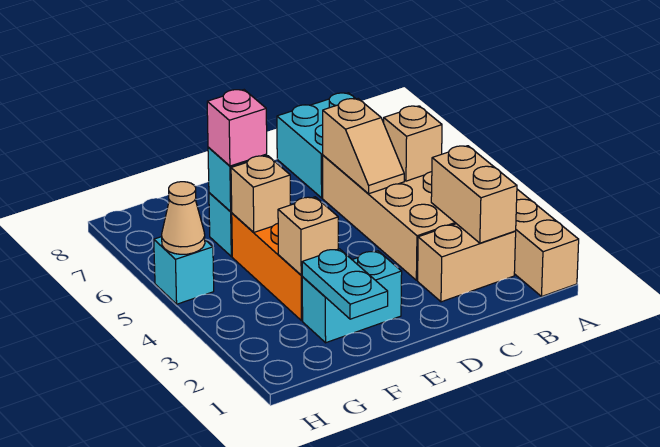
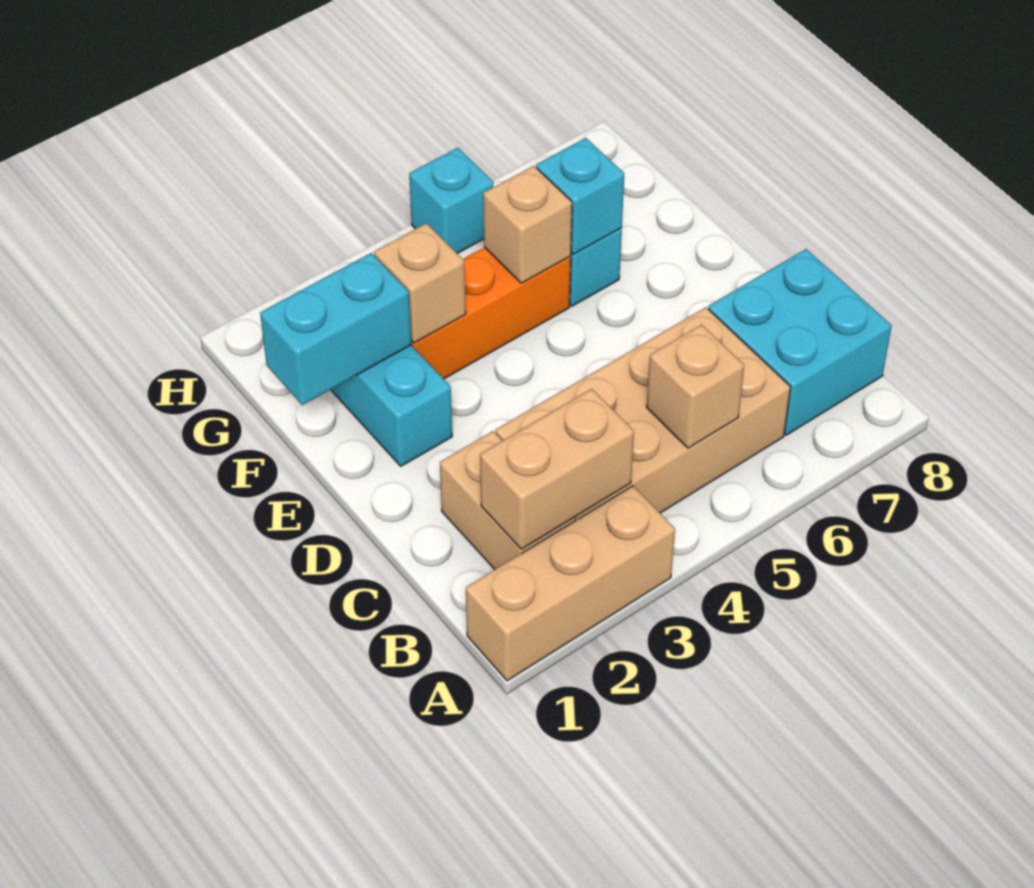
tan slope C5:C6 level 2 top 6 -> none
cyan plate F1:F2 level 2 -> cyan brick F1:F2 level 2
pink brick F6 level 3 -> none
tan cone H5 level 2 -> none

